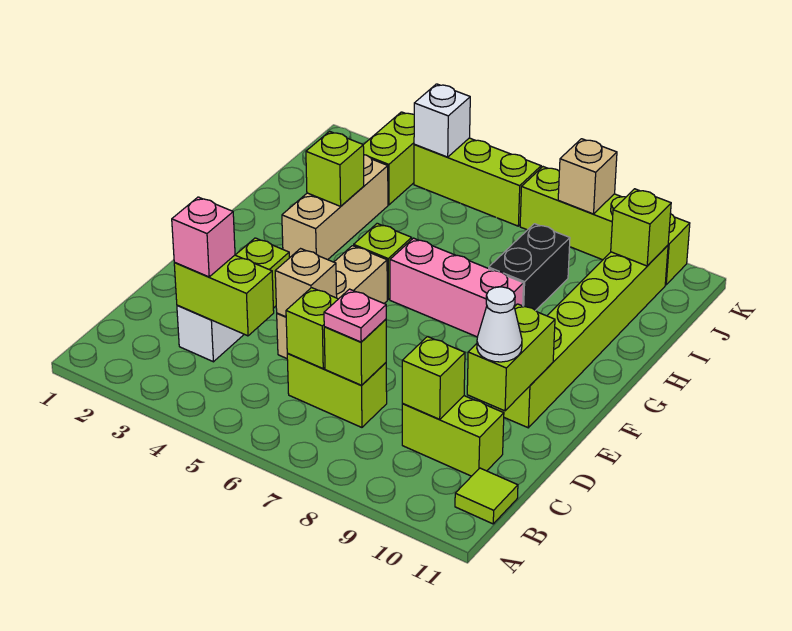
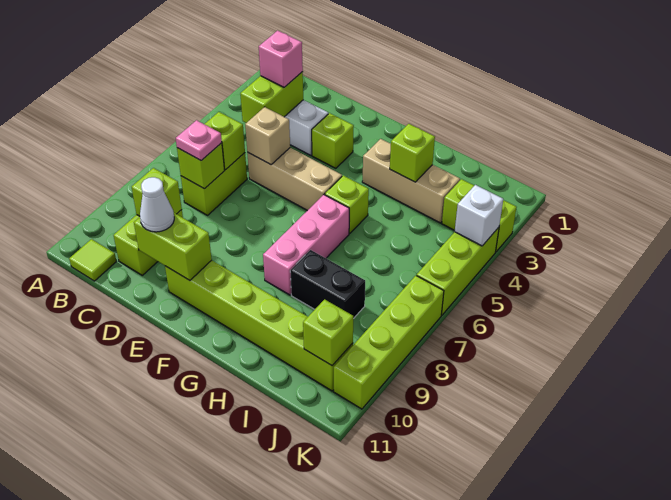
tan brick K8 level 2 -> none

